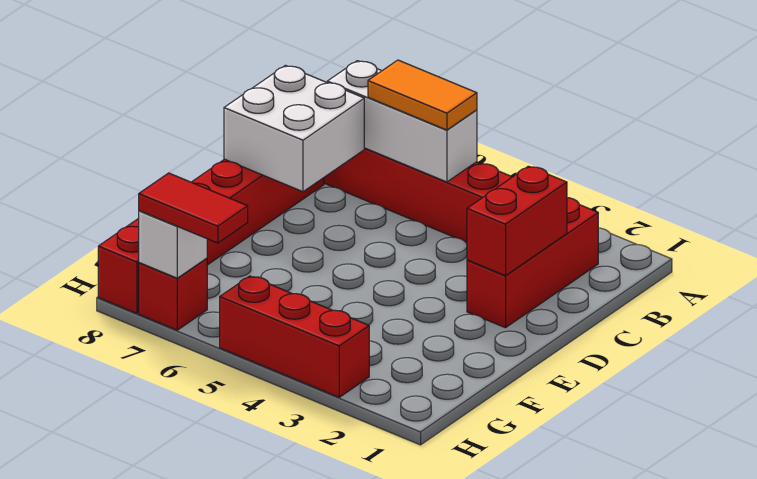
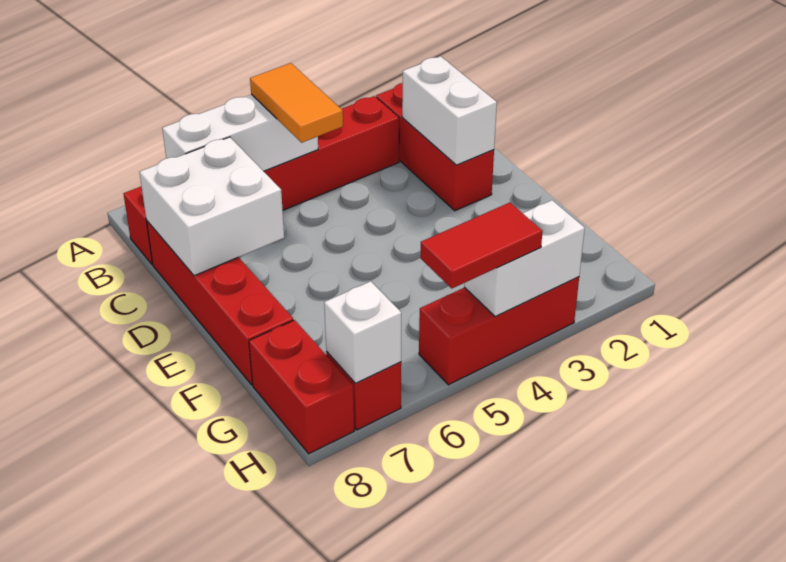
orange tile B5:B6 level 3 -> orange tile B5:C5 level 3
red brick C2:D2 level 2 -> white brick C2:D2 level 2
none -> white brick H3:H4 level 2
red tile H6:H7 level 3 -> red tile H4:H5 level 3

